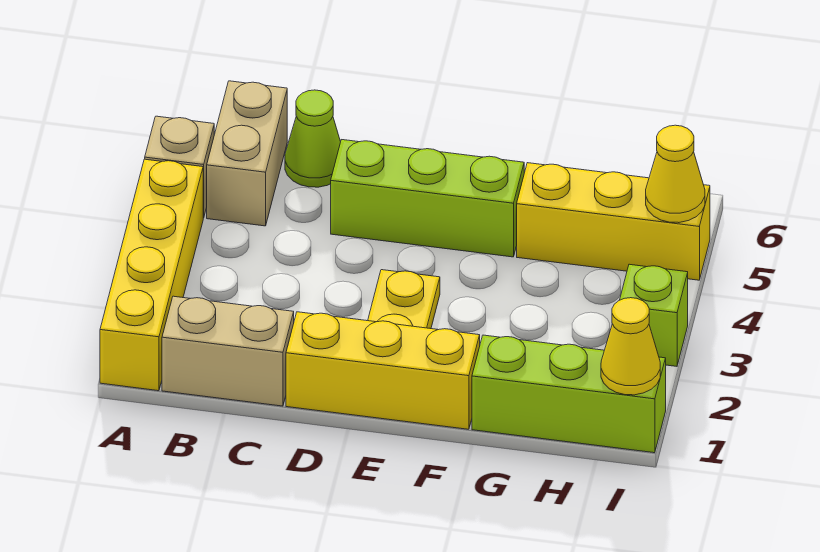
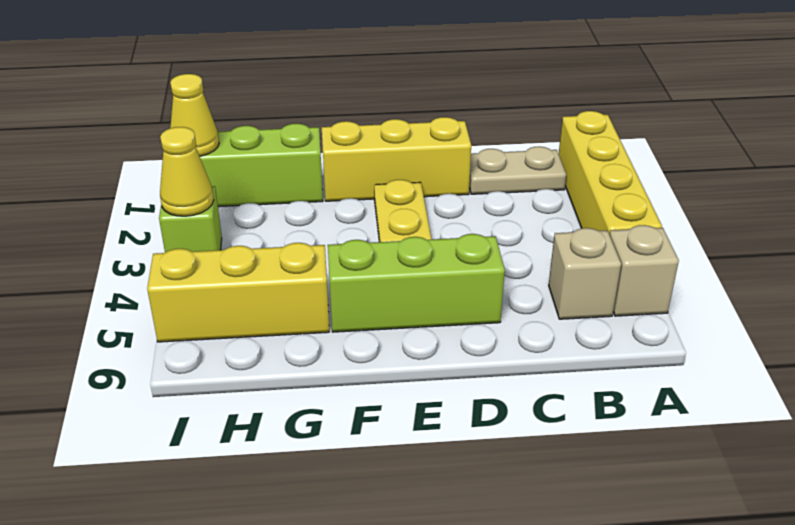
tan brick B1:C1 level 1 -> tan plate B1:C1 level 1
tan brick B5:B6 level 1 -> tan brick B5 level 1
lime cone C6 level 1 -> none
yellow cone I5 level 2 -> yellow cone I3 level 2

